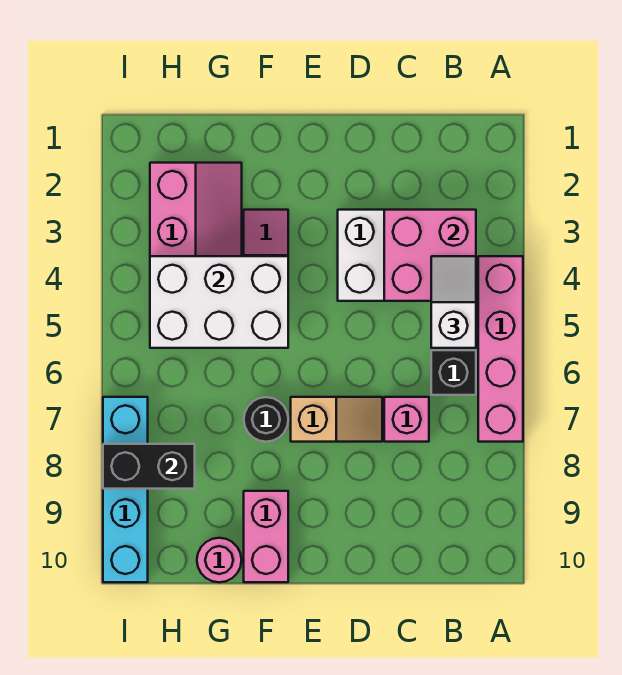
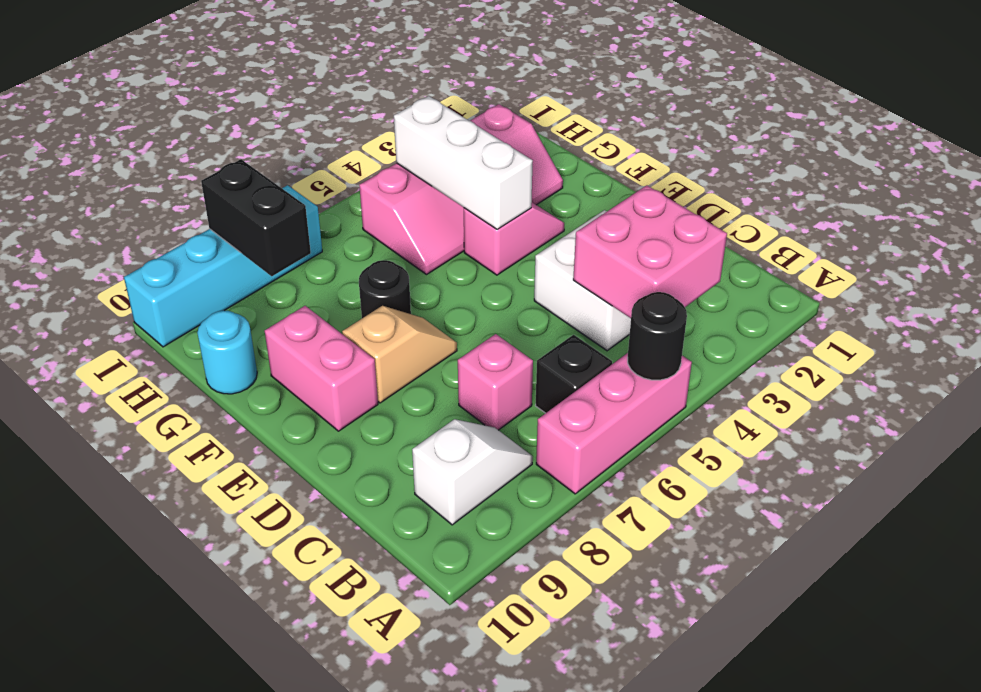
pink brick A4:A7 level 1 -> pink brick A5:A7 level 1
none -> black round brick A5 level 2
white slope B4:B5 level 3 top 5 -> white slope B8:B9 level 1 top 9
tan slope D7:E7 level 1 top E -> tan slope E7:E8 level 1 top 8
white brick F4:H5 level 2 -> white brick F4:H4 level 2
pink brick F9:F10 level 1 -> pink brick E9:F9 level 1
pink round brick G10 level 1 -> cyan round brick G10 level 1

